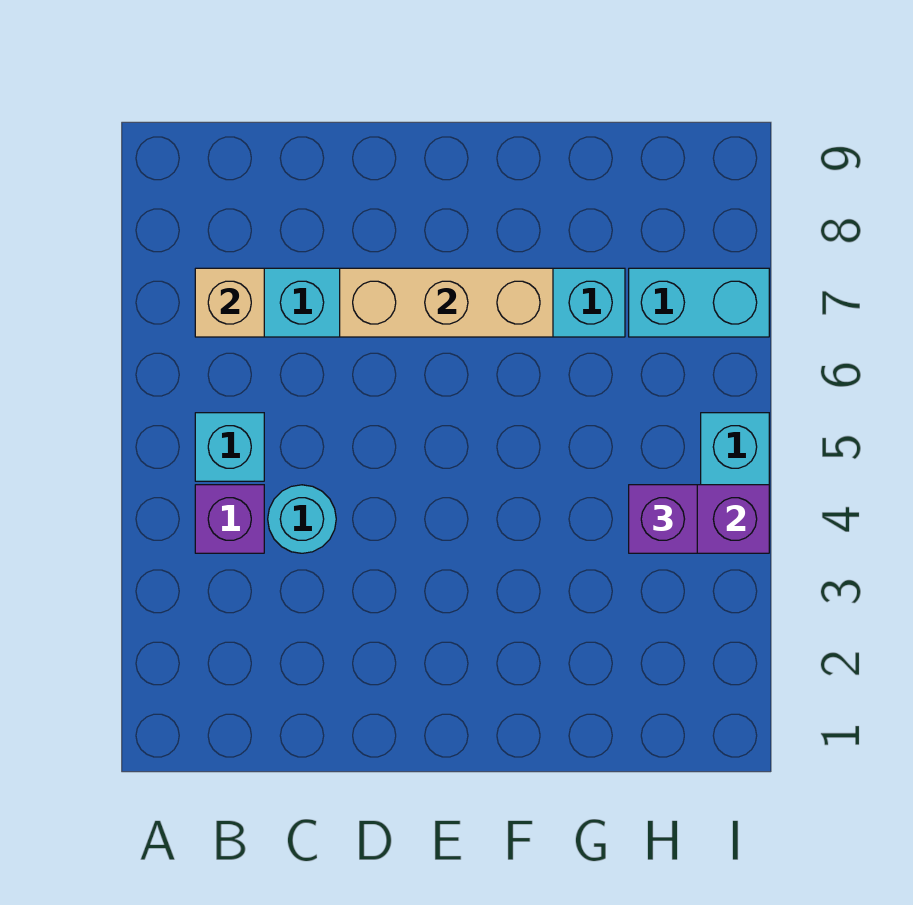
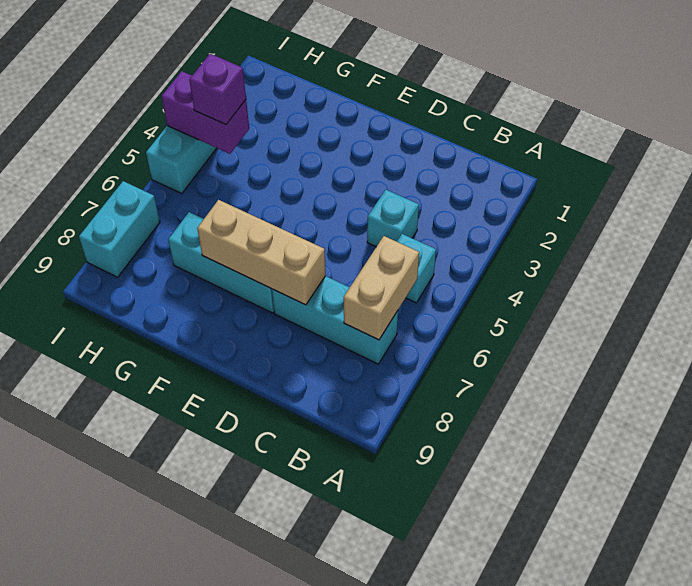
purple brick B4 level 1 -> none
tan brick B7 level 2 -> tan brick B6:B7 level 2
cyan round brick C4 level 1 -> cyan brick C4 level 1
cyan brick H7:I7 level 1 -> cyan brick I7:I8 level 1

